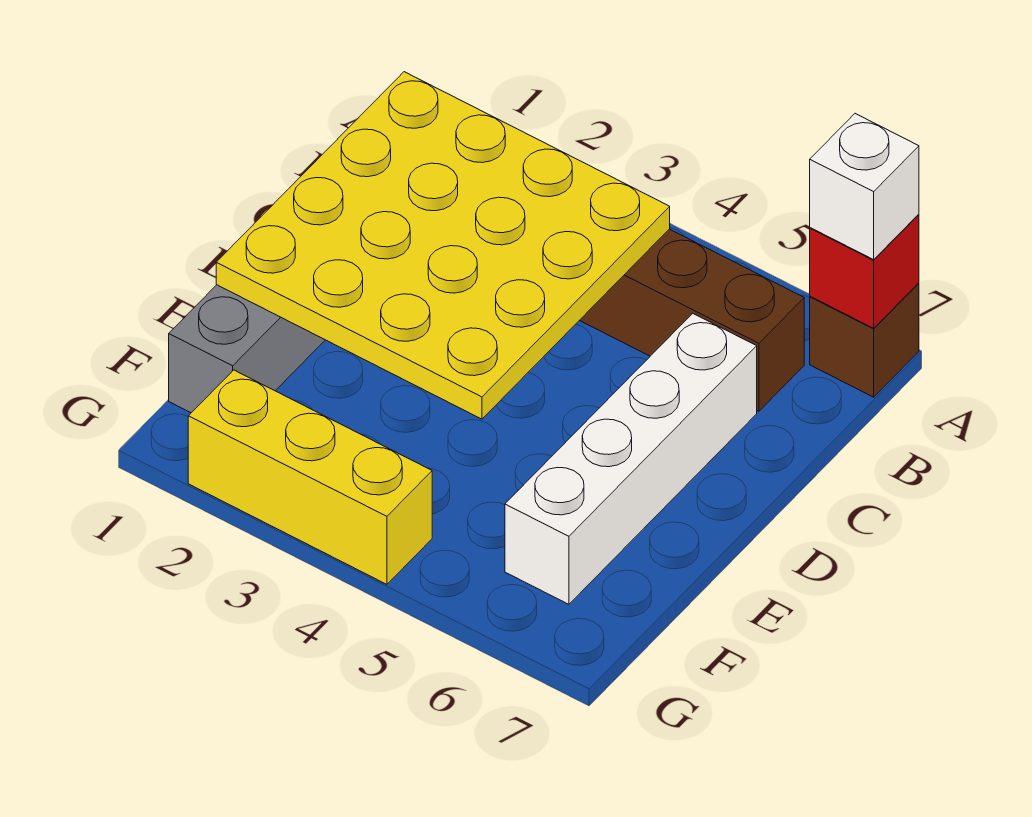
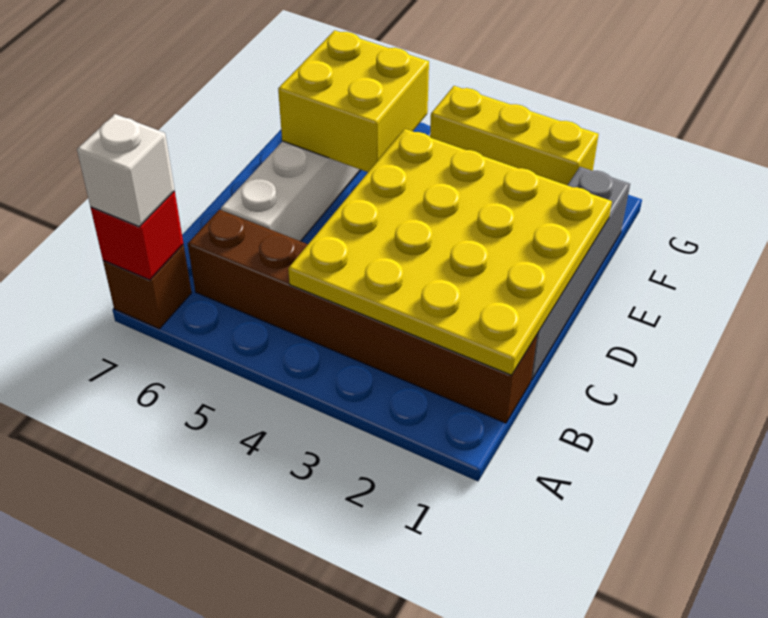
none -> yellow brick E5:F6 level 2

